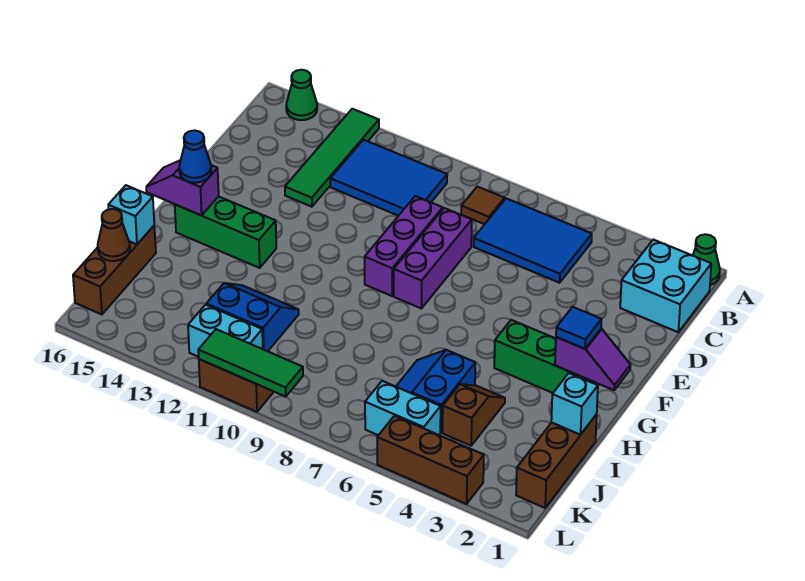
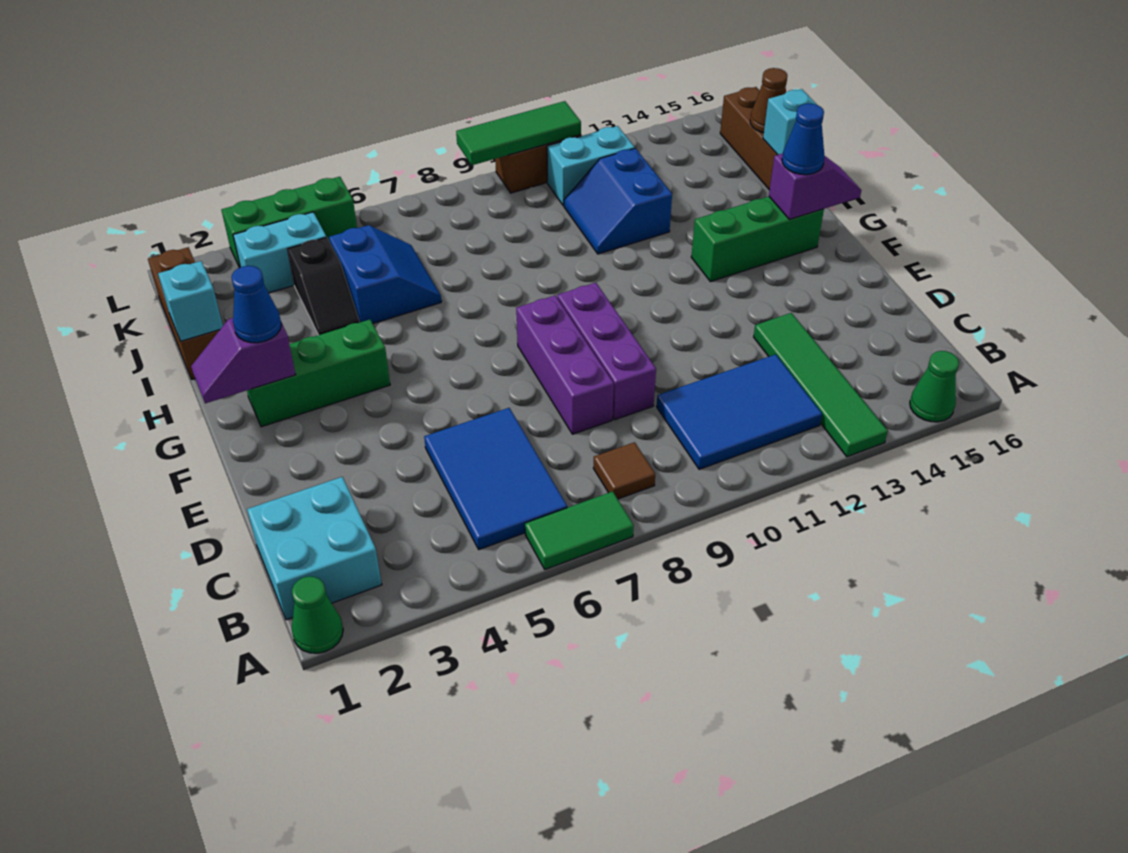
none -> green tile A6:A7 level 1
blue tile B5:C7 level 1 -> blue tile B5:D6 level 1
blue tile G2 level 3 -> blue cone G2 level 3
brown slope I4:J4 level 1 top J -> black slope I4:J4 level 1 top J
blue slope I11:J12 level 1 top J -> blue slope I11:J12 level 1 top 12
cyan brick K5:K6 level 1 -> cyan brick K3:K4 level 1
brown brick L3:L5 level 1 -> green brick L3:L5 level 1

